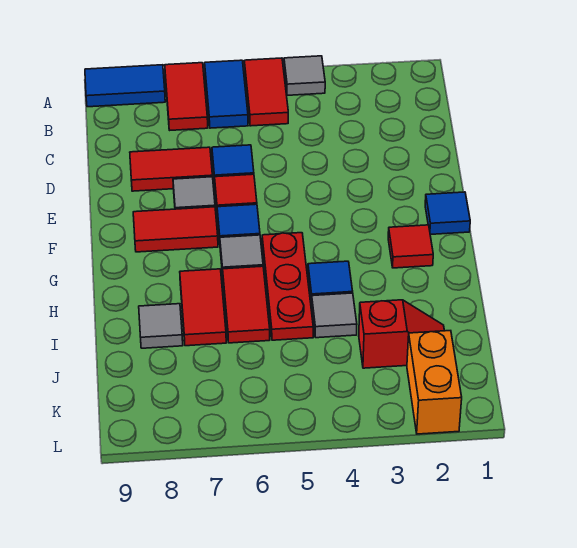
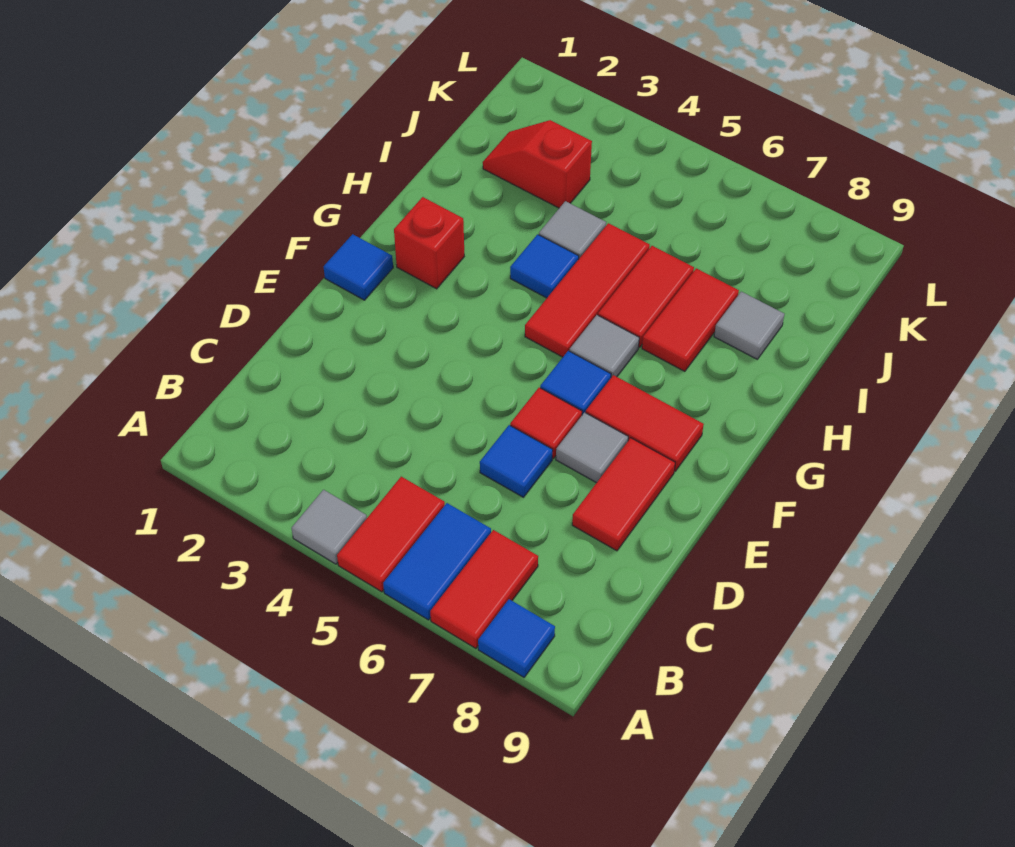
blue tile A8:A9 level 1 -> blue tile A8 level 1
red tile D7:D8 level 1 -> red tile D8:E8 level 1
red tile G2 level 1 -> red brick G2 level 1
red plate G5:I5 level 1 -> red tile G5:I5 level 1
orange brick K2:L2 level 1 -> none

